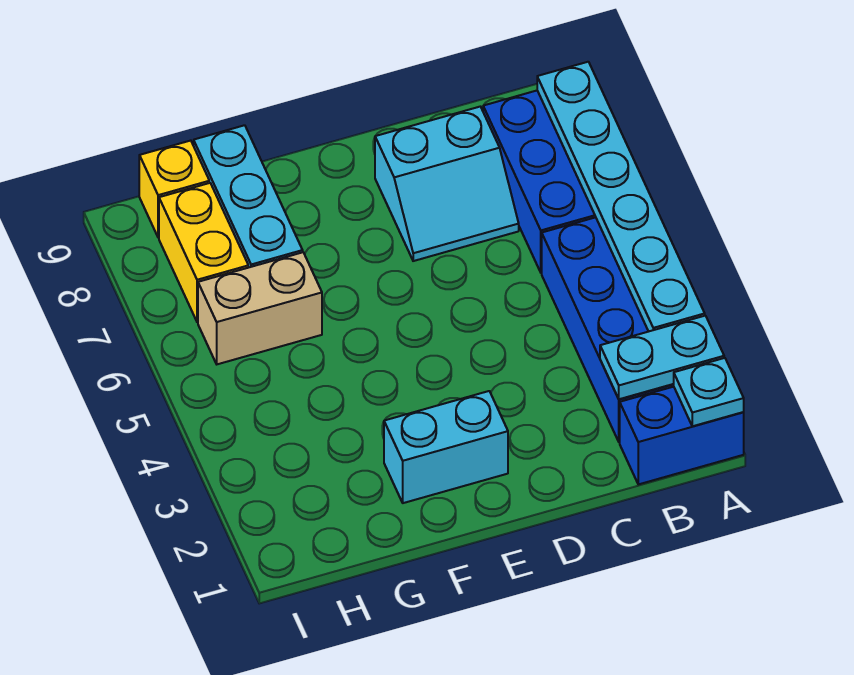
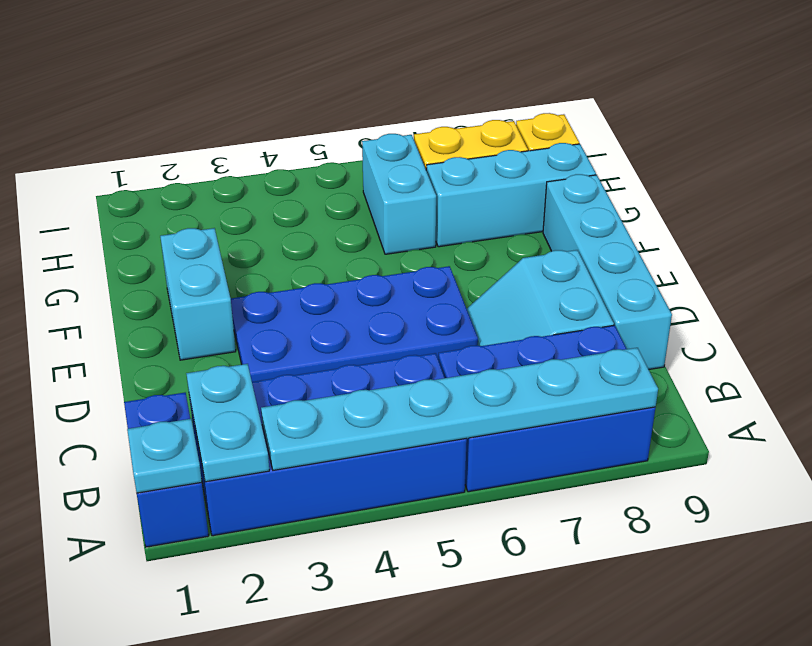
none -> cyan brick C9:F9 level 1
none -> blue plate D3:E6 level 1
tan brick G6:H6 level 1 -> cyan brick G6:H6 level 1

